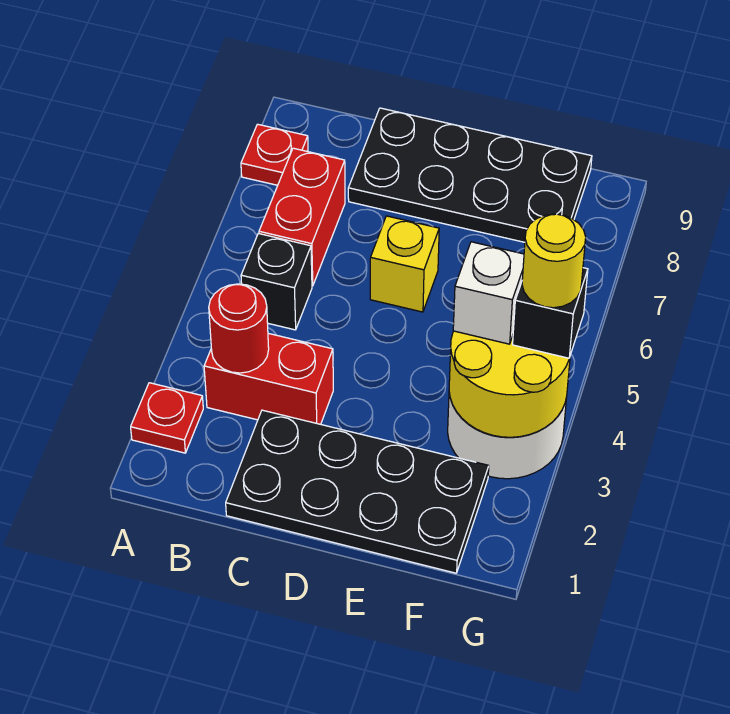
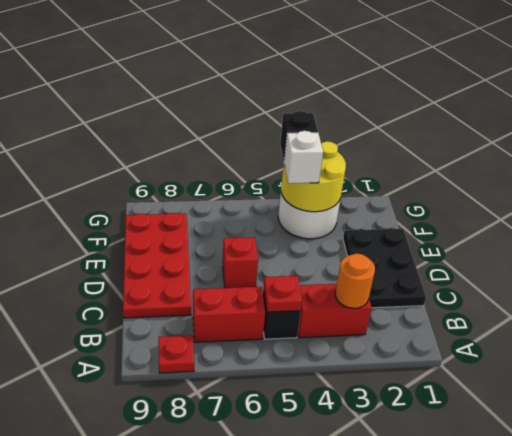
red plate A2 level 1 -> red plate B5 level 2
red brick B3:C3 level 1 -> red brick B3:B4 level 1
red round brick B3 level 2 -> orange round brick B3 level 2
black plate C1:F2 level 1 -> black plate C1:E2 level 1
black plate C8:F9 level 1 -> red plate C8:F9 level 1
yellow brick D6 level 1 -> red brick D6 level 1
yellow round brick G4 level 4 -> none

